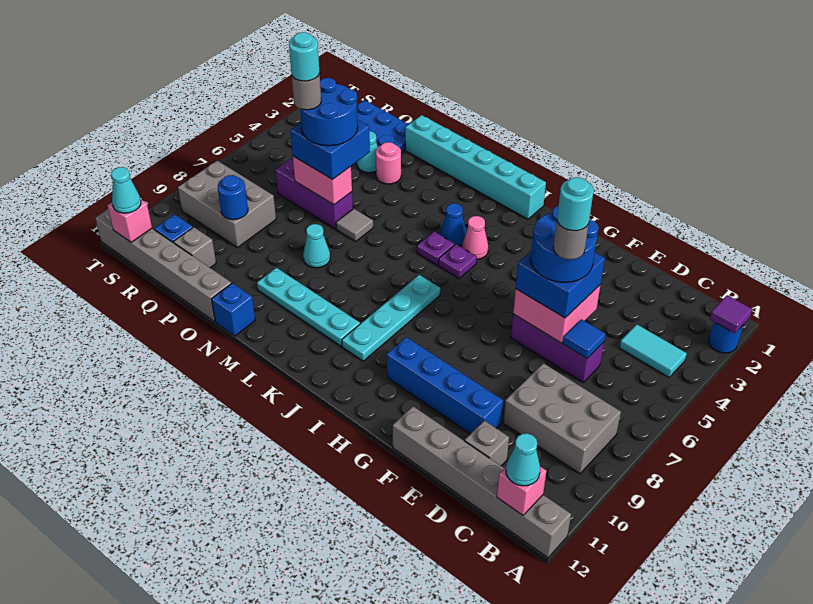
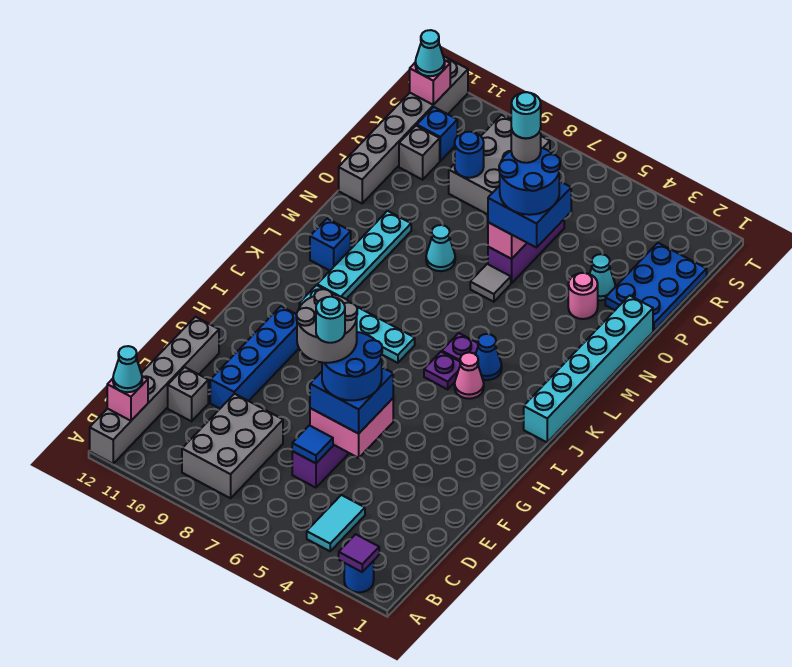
grey round brick E6 level 5 -> grey round brick E6:F7 level 5
blue brick N12 level 1 -> blue brick L11 level 1

